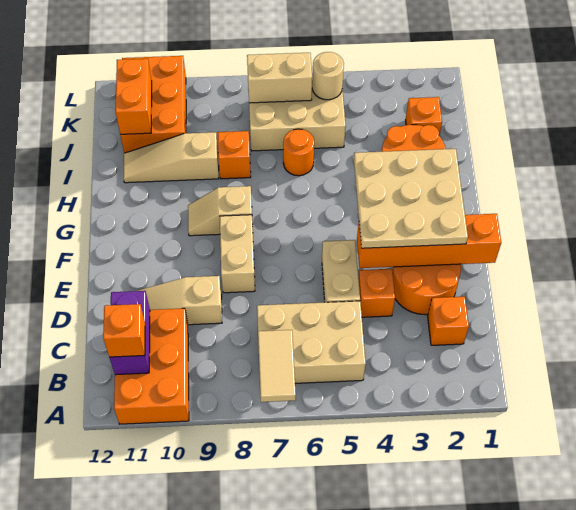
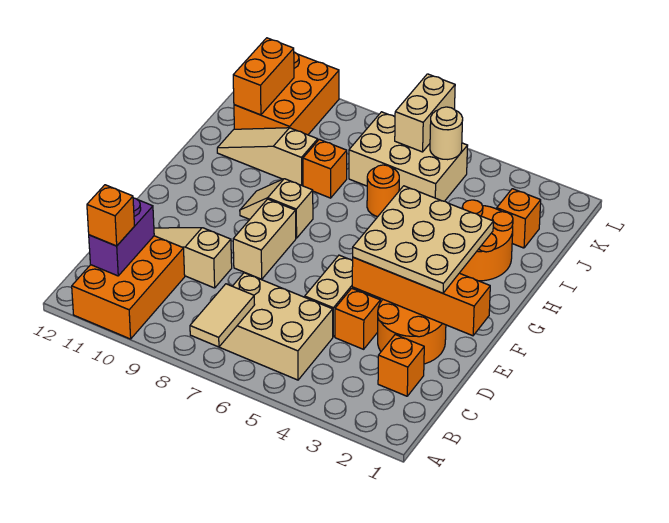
tan brick K6:K7 level 2 -> tan brick K6:L6 level 2

